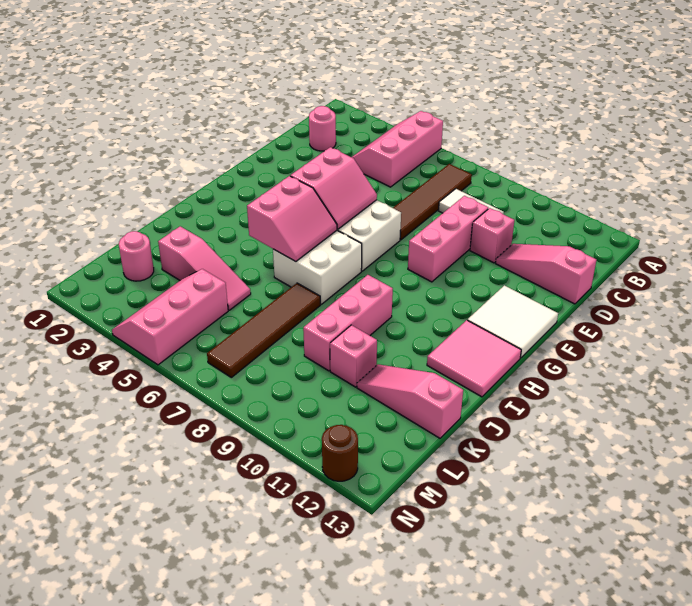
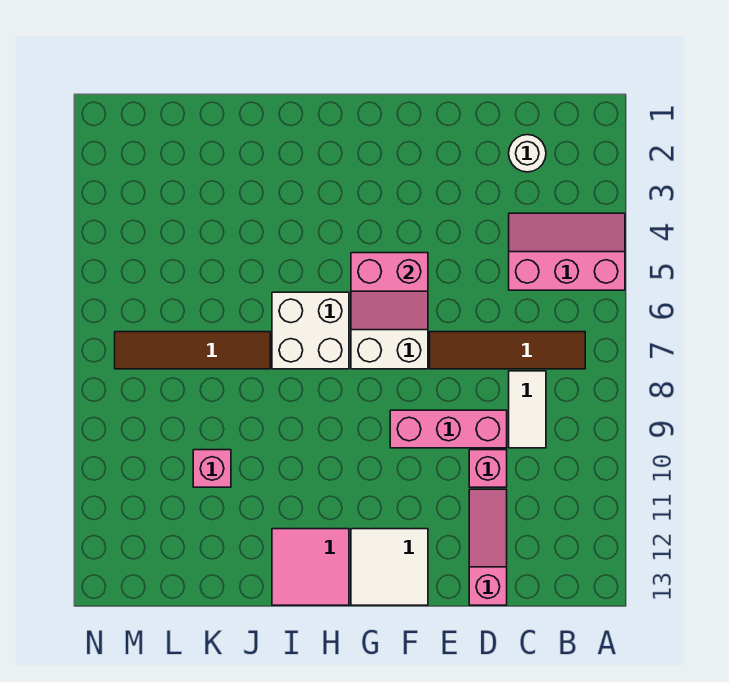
pink round brick C2 level 1 -> white round brick C2 level 1
pink slope H5:I6 level 2 top 5 -> none
pink brick I9:K9 level 1 -> none
pink slope K3:K5 level 1 top 3 -> none
pink slope K11:K13 level 1 top 13 -> none
pink round brick L2 level 1 -> none
pink slope L4:N5 level 1 top 5 -> none
brown round brick N12 level 1 -> none

